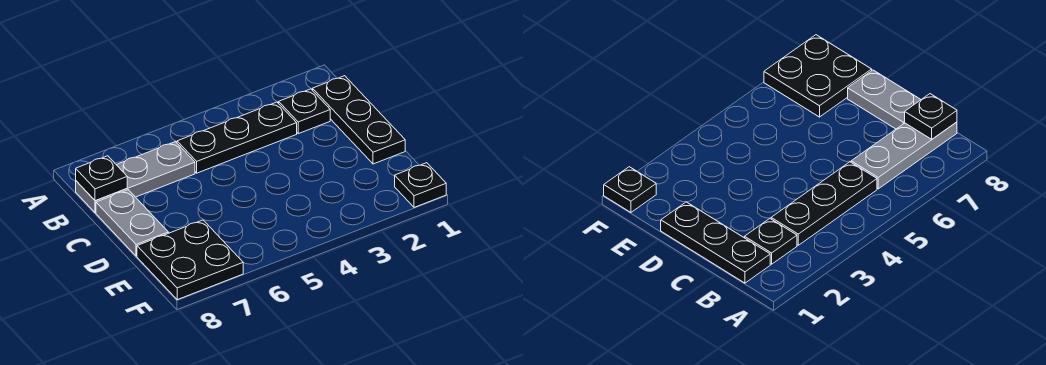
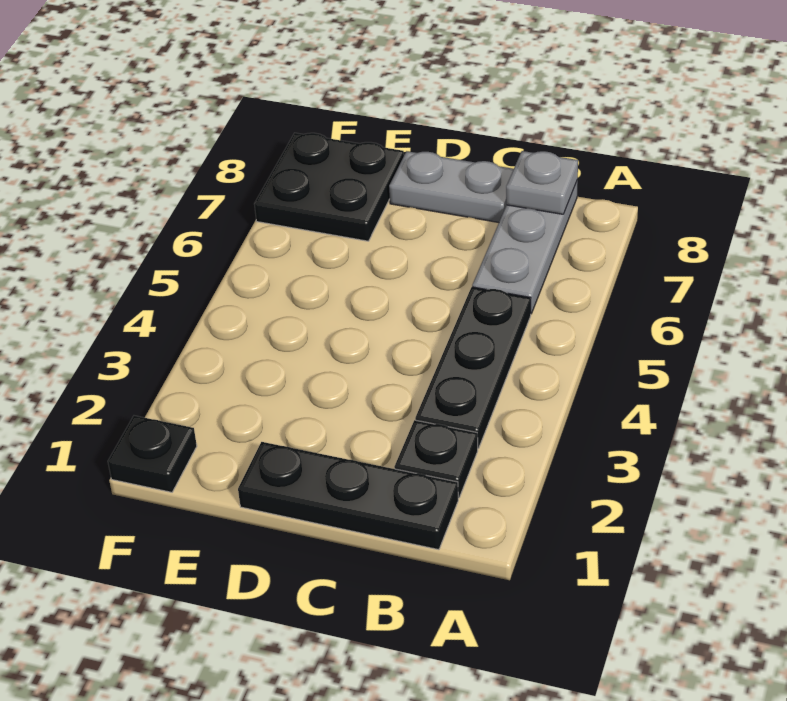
black plate B8 level 2 -> grey plate B8 level 2

